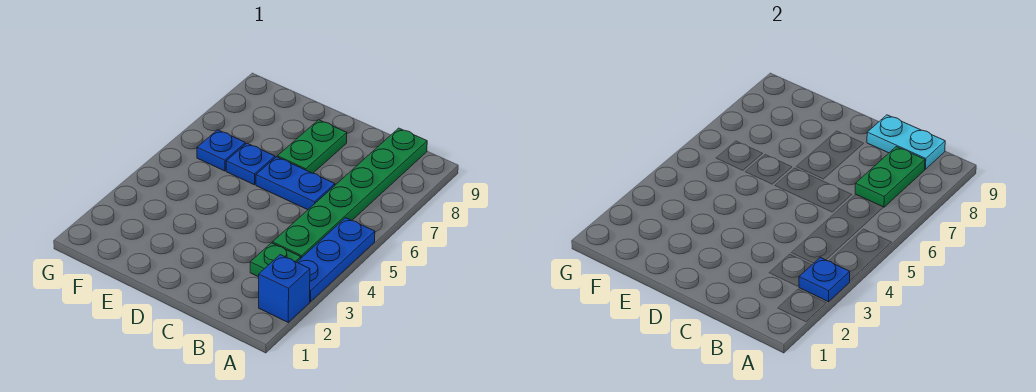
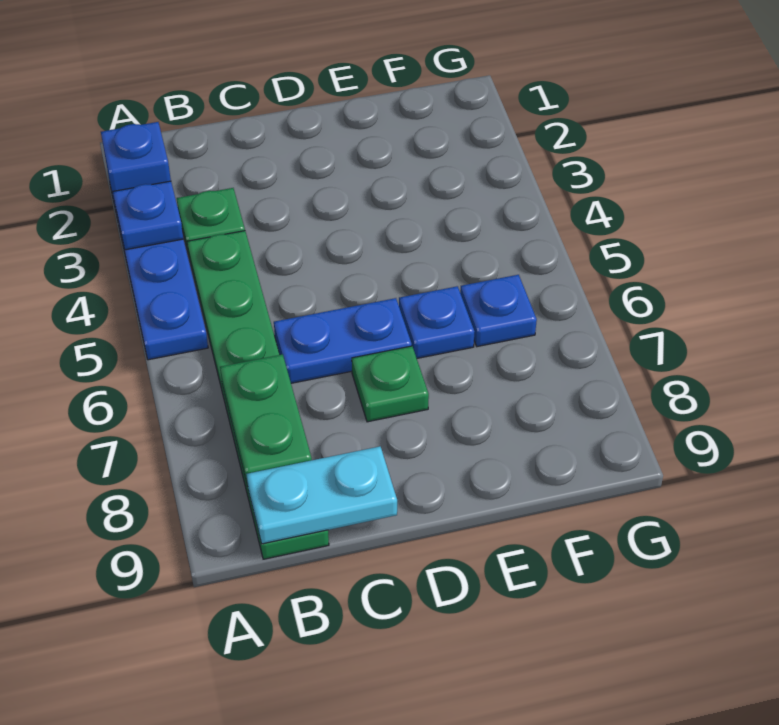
green plate D7:D8 level 1 -> green plate D7 level 1

